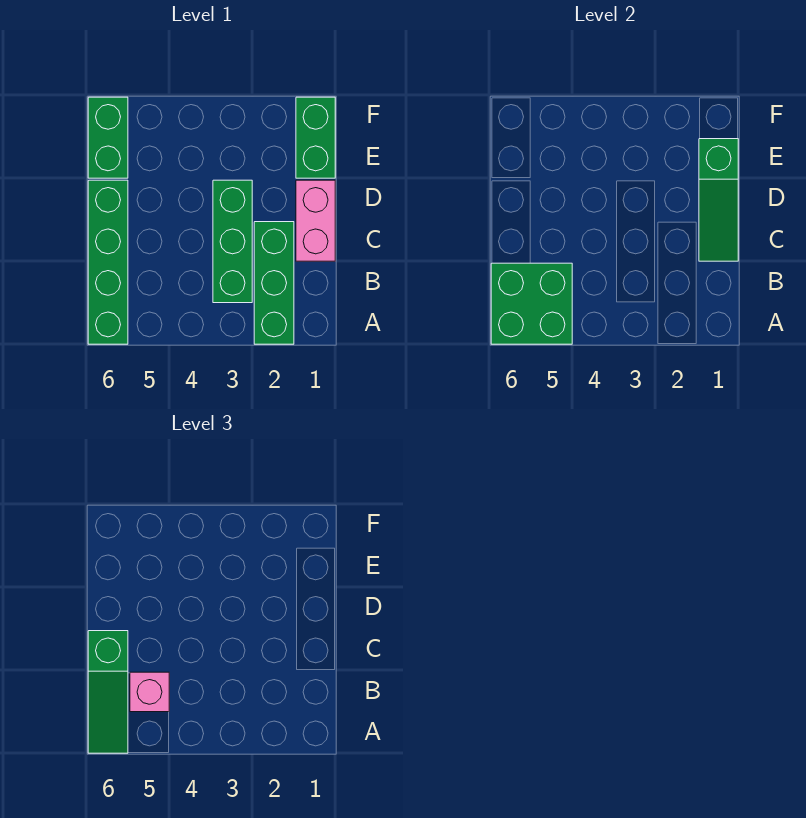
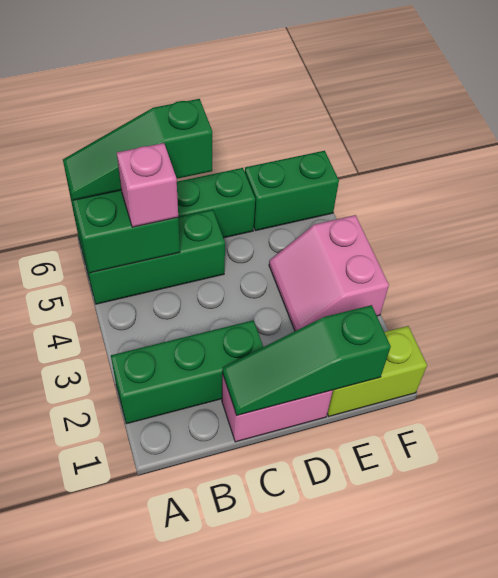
green brick B3:D3 level 1 -> green brick A5:C5 level 1
green brick E1:F1 level 1 -> lime brick E1:F1 level 1
none -> pink slope E3:F4 level 1 top F

